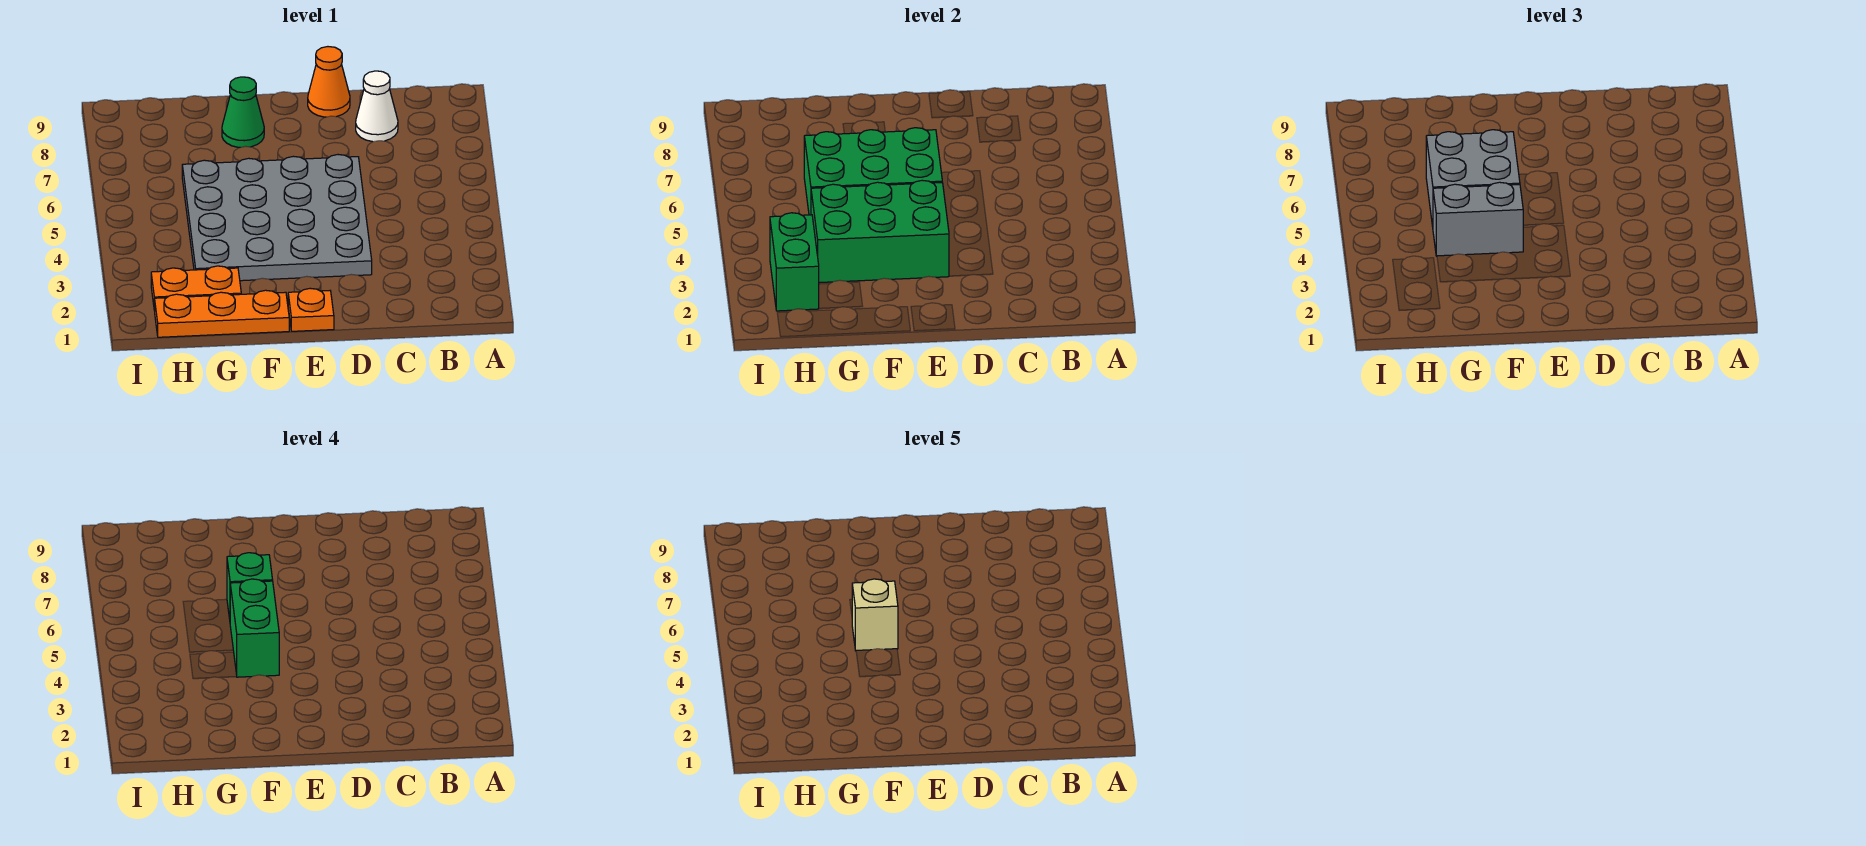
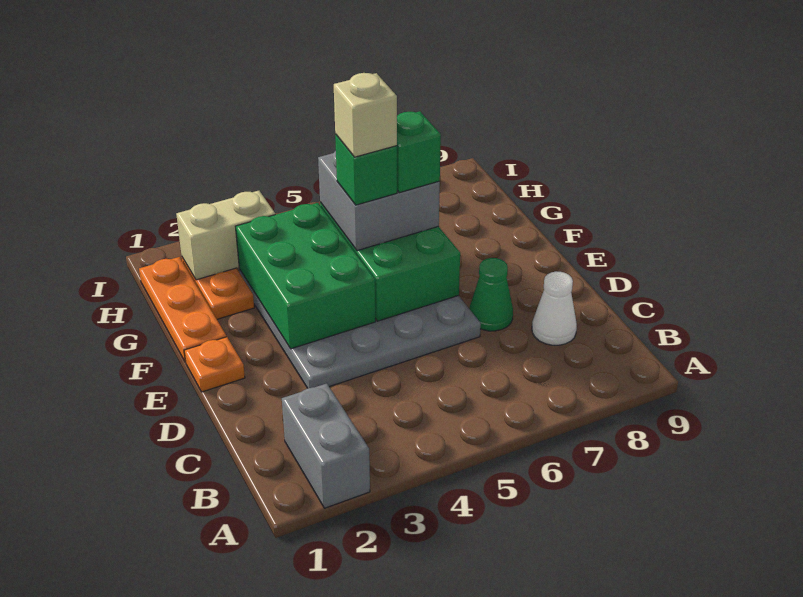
orange cone D9 level 1 -> none
grey brick F4:G4 level 3 -> grey brick A2:B2 level 1
green brick F4:F5 level 4 -> green brick F5 level 4
green cone F8 level 1 -> green cone D7 level 1
green brick H2:H3 level 2 -> tan brick H2:H3 level 2

